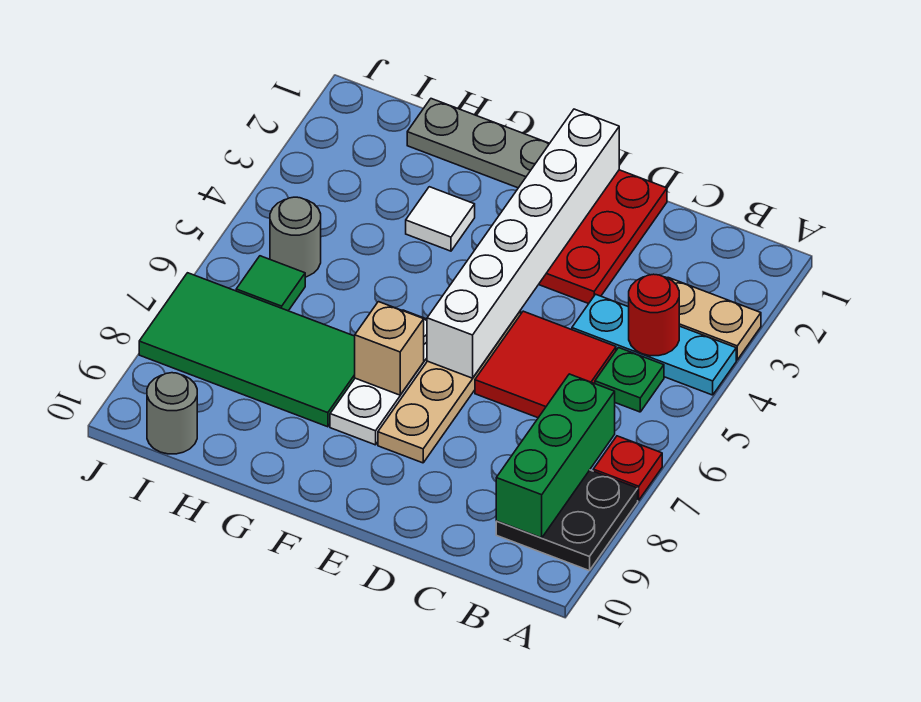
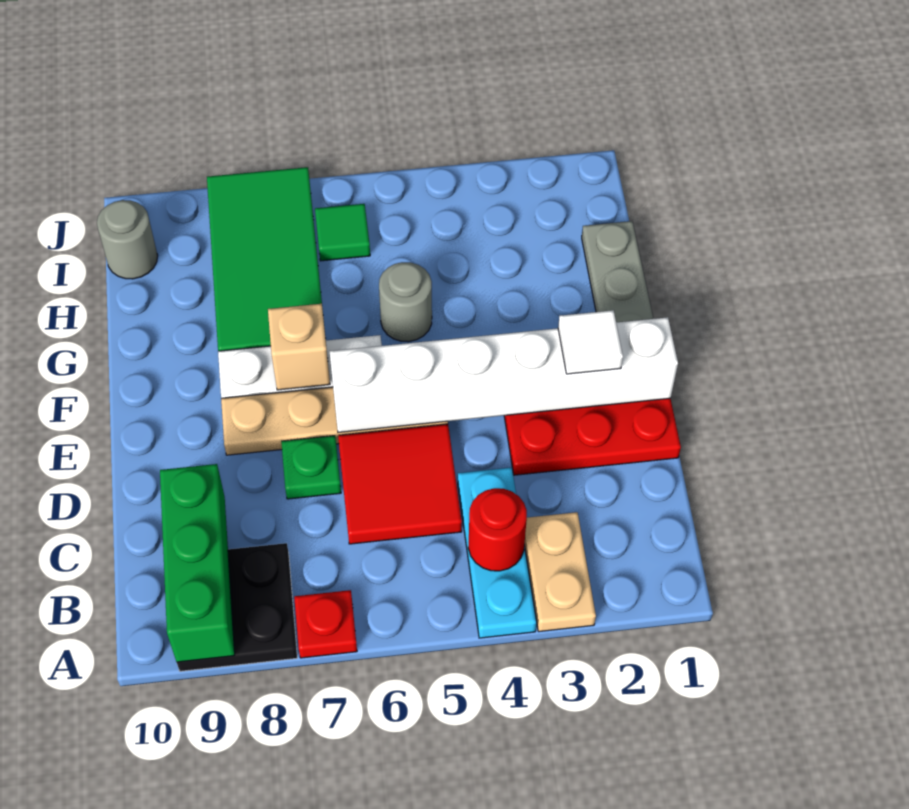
green plate B5 level 1 -> green plate D7 level 1
green brick B7:B9 level 2 -> green brick A9:C9 level 2
white tile G3 level 1 -> white tile E2 level 3
grey round brick I5 level 1 -> grey round brick G5 level 1

